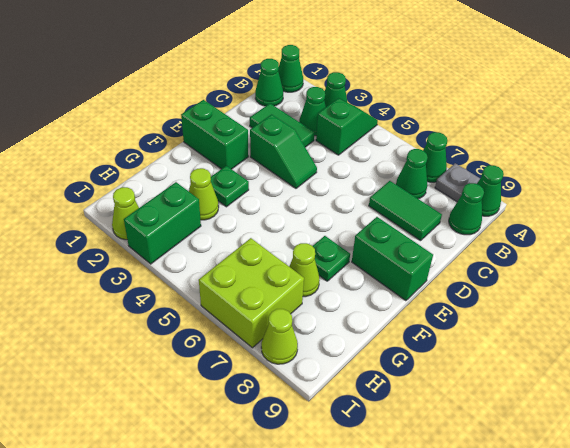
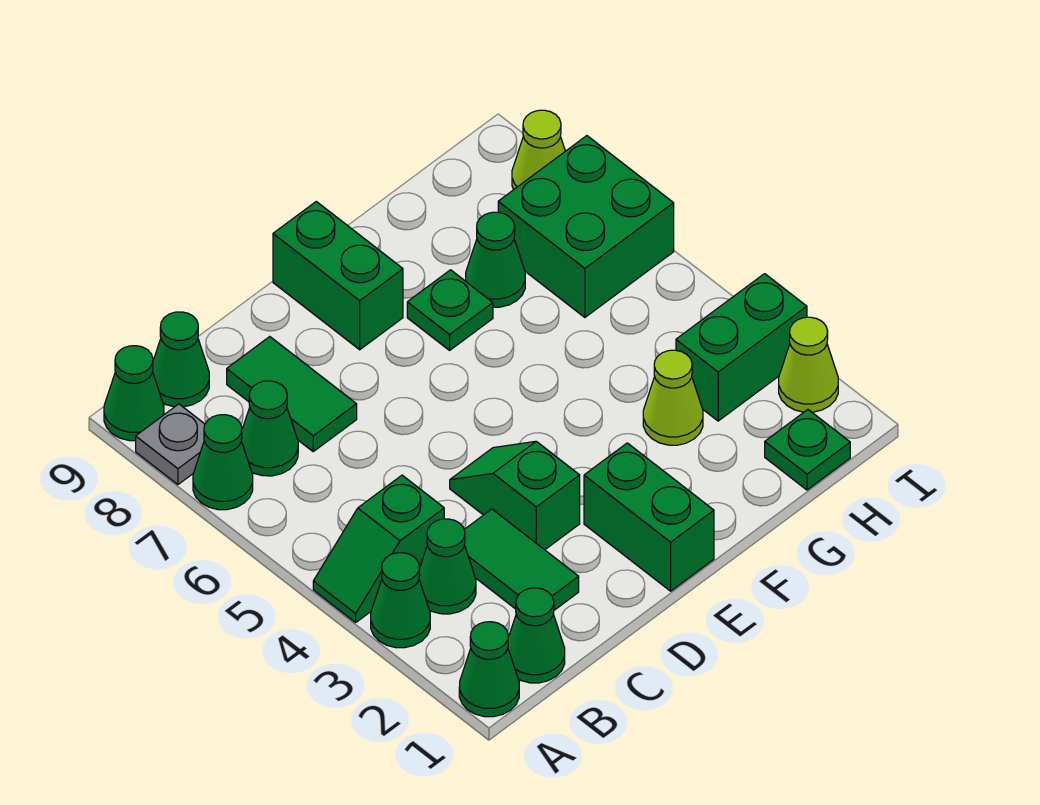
green plate F3 level 1 -> green plate H1 level 1
lime cone G7 level 1 -> green cone G7 level 1
lime brick H6:I7 level 1 -> green brick H6:I7 level 1

